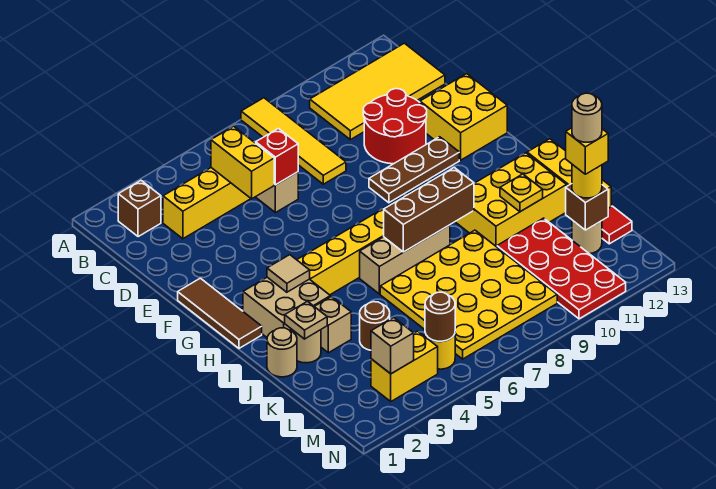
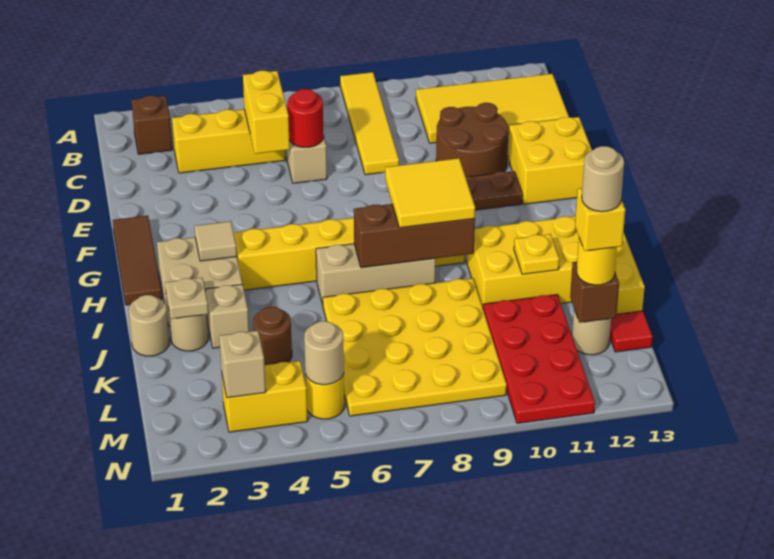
red brick D6 level 2 -> red round brick D6 level 2
red round brick D10:E11 level 1 -> brown round brick D10:E11 level 1
none -> yellow tile H8:I9 level 3
brown round brick M5 level 2 -> tan round brick M5 level 2

